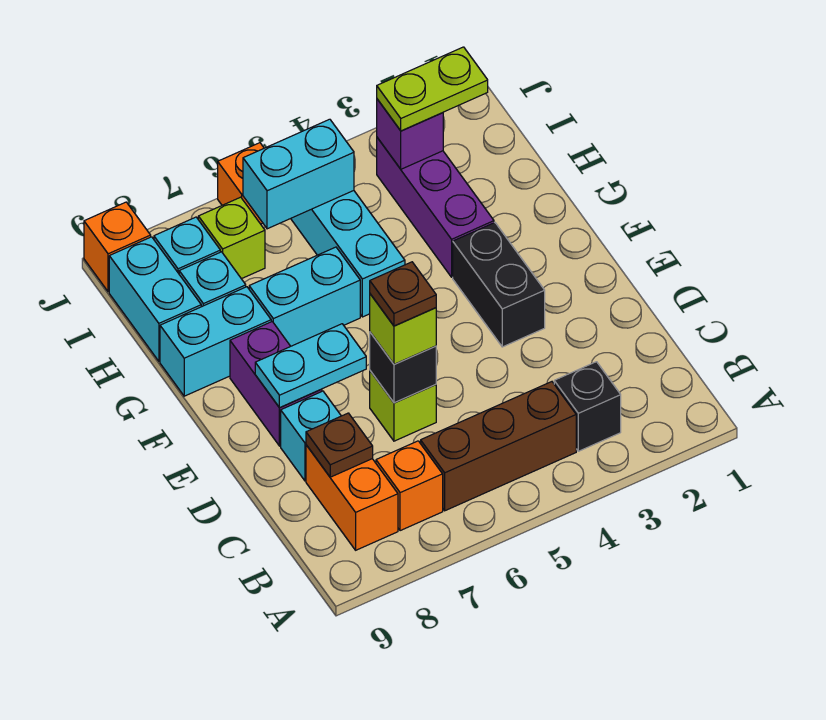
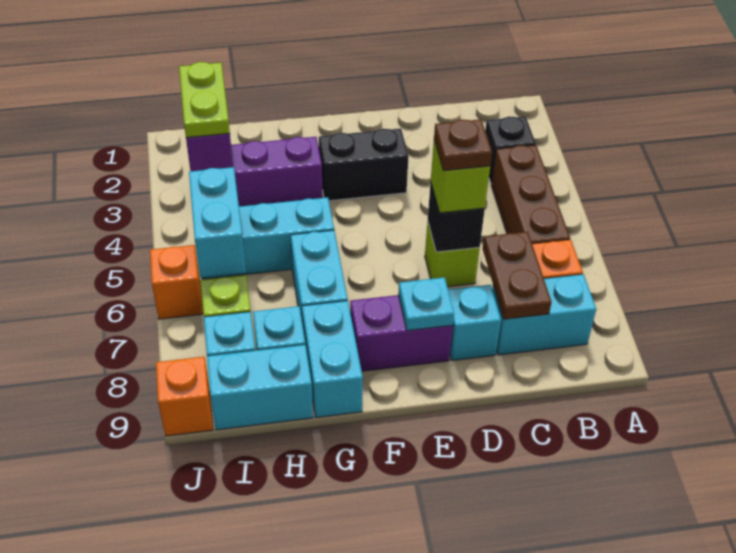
orange brick B8:C8 level 1 -> cyan brick B8:C8 level 1
brown plate C8 level 2 -> brown plate C7:C8 level 2
cyan plate E7:E8 level 2 -> cyan plate E8 level 2

